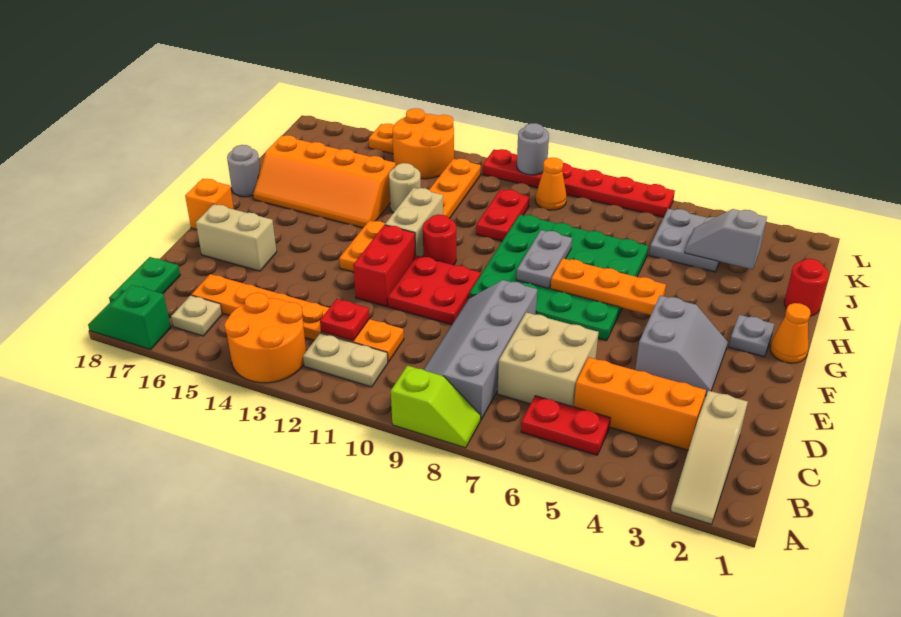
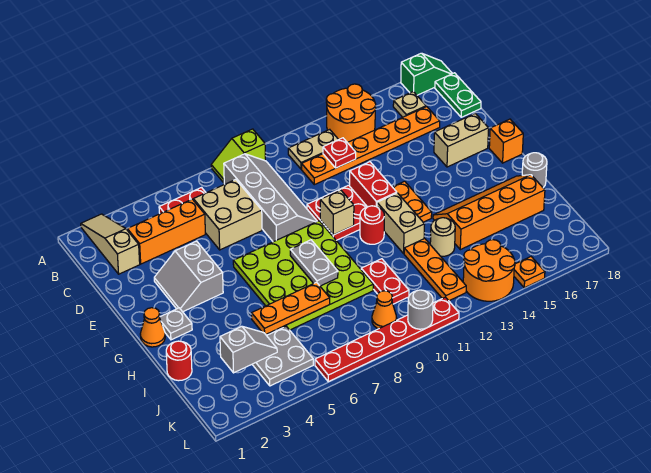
green plate F6:I9 level 1 -> lime plate F6:I9 level 1
none -> tan brick F10 level 2
orange plate G5:G7 level 2 -> orange plate I5:I7 level 2

